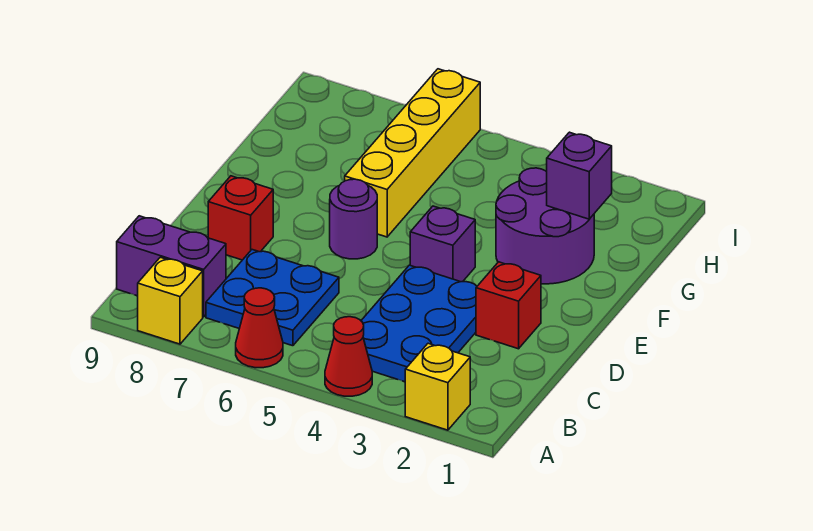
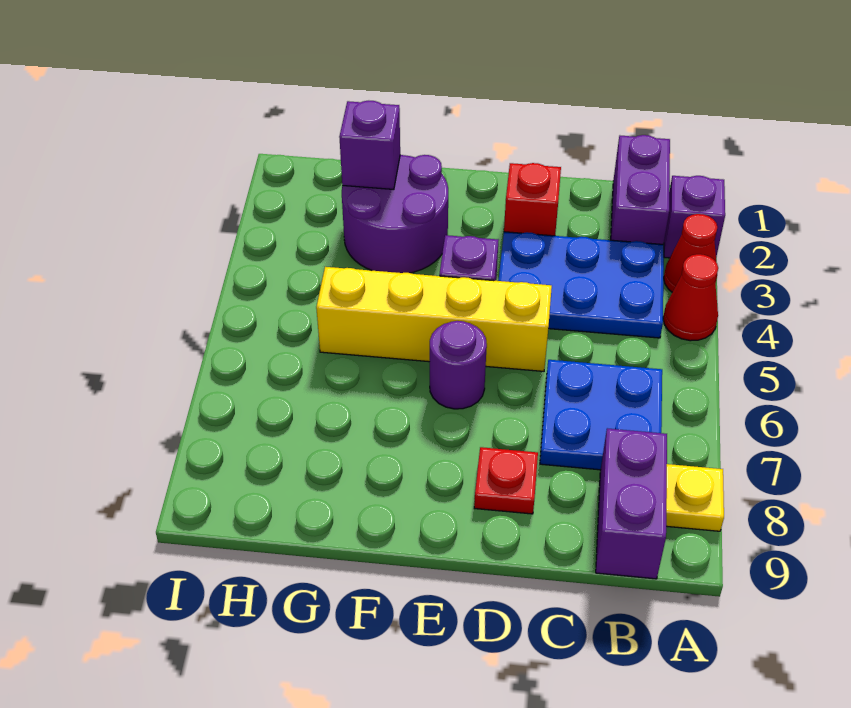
yellow brick A2 level 1 -> purple brick A2 level 1
red cone A6 level 1 -> red cone A3 level 1
yellow brick A8 level 1 -> yellow plate A8 level 1
none -> purple brick B1:B2 level 1
red brick D8 level 1 -> red plate D8 level 1
yellow brick F6:I6 level 1 -> yellow brick D5:G5 level 1

